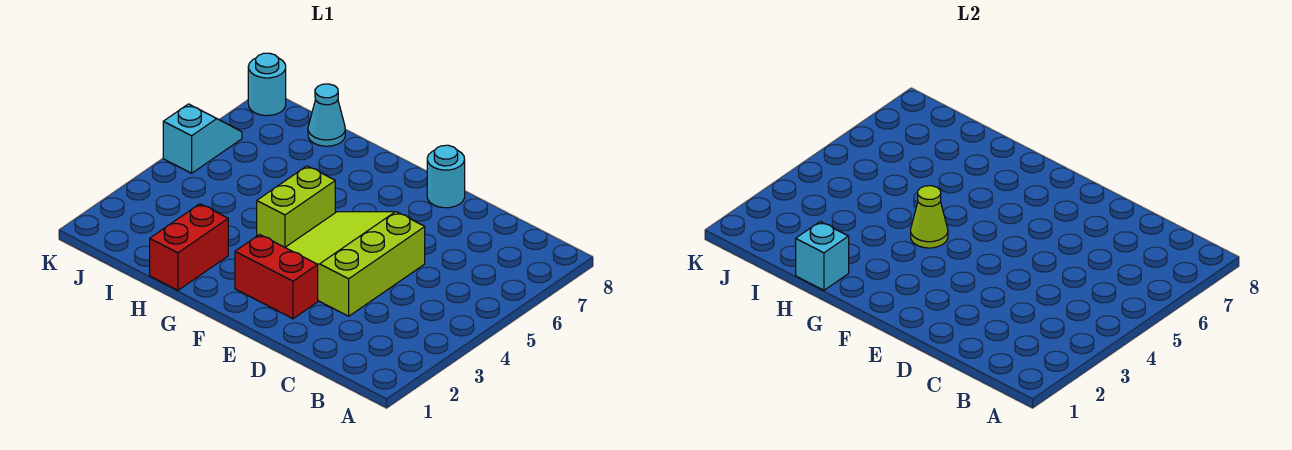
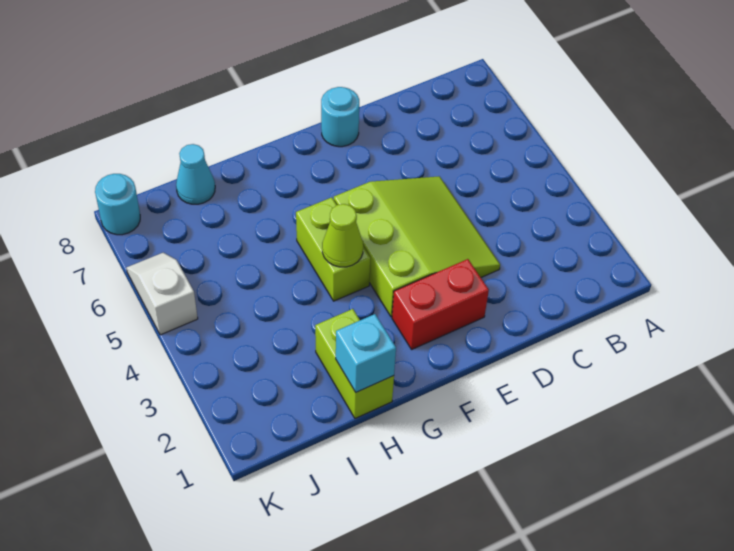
lime slope D3:F5 level 1 top D -> lime slope D3:F5 level 1 top F
red brick H1:H2 level 1 -> lime brick H1:H2 level 1
cyan slope K5:K6 level 1 top 5 -> white slope K5:K6 level 1 top 5

